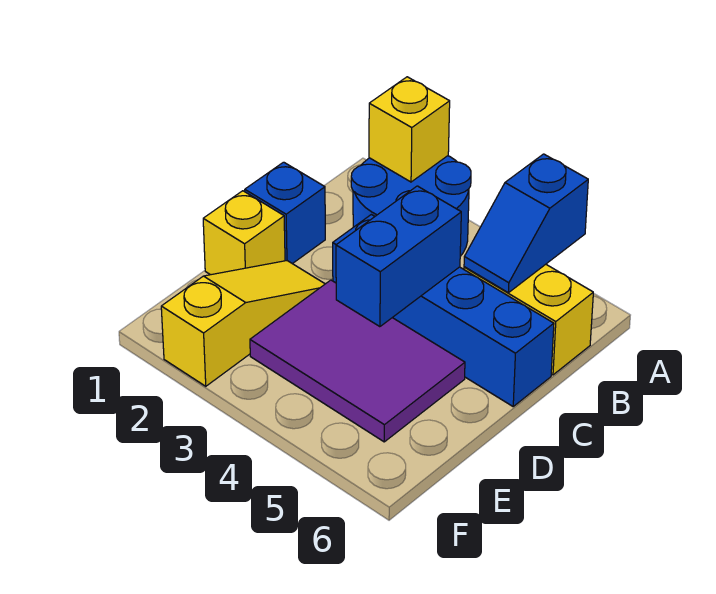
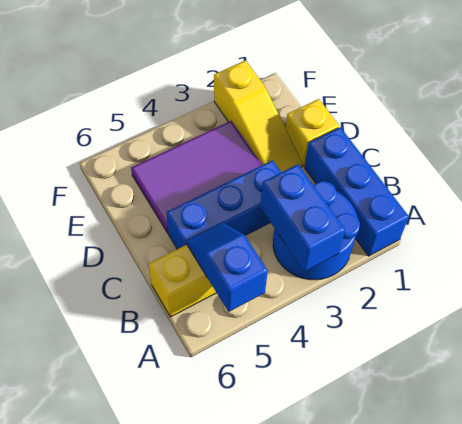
yellow brick A2 level 2 -> none
blue brick C1 level 1 -> blue brick A1:C1 level 1
blue brick C3:C6 level 1 -> blue brick C3:C5 level 1
blue brick C4:D4 level 2 -> blue brick A3:B3 level 2

